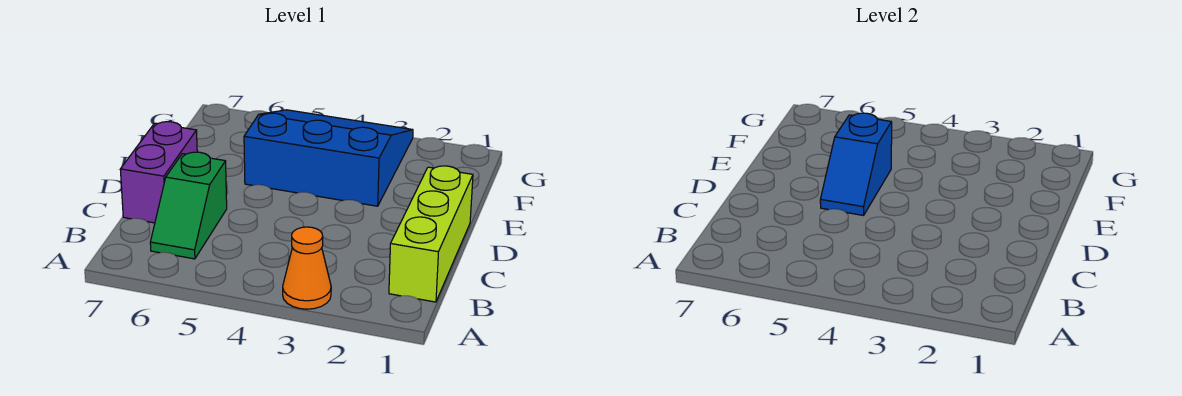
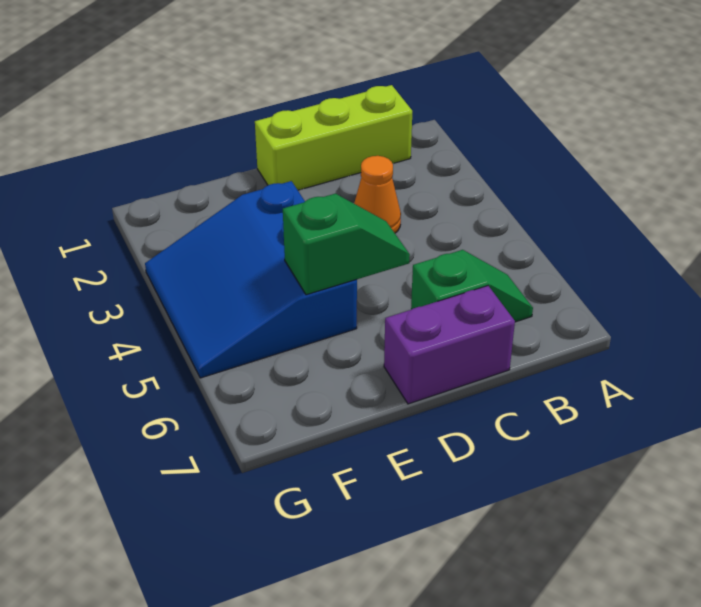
orange cone A3 level 1 -> orange cone C3 level 1
blue slope D5:E5 level 2 top E -> green slope D5:E5 level 2 top E

